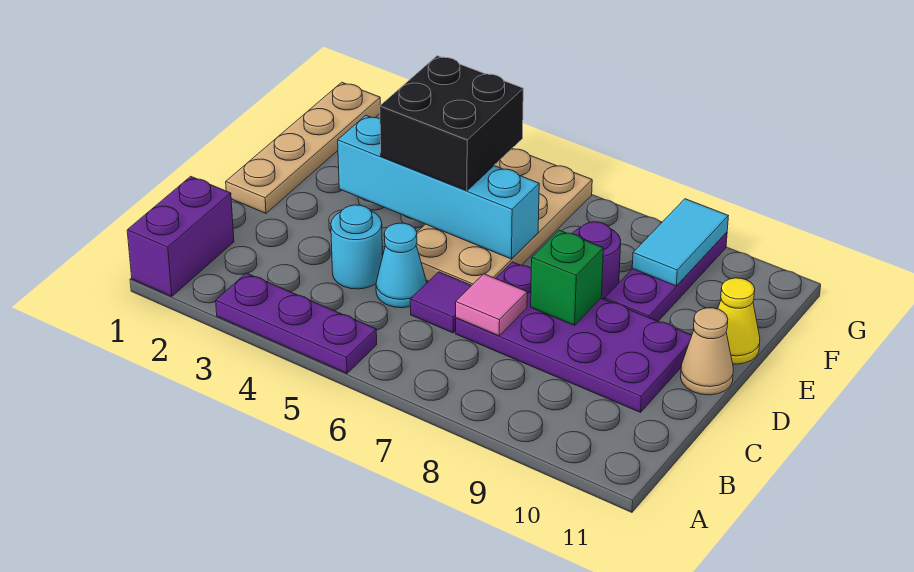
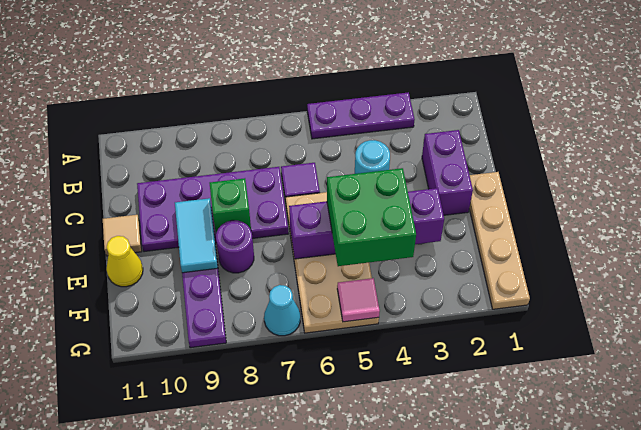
purple brick A1:B1 level 1 -> purple brick C2:D2 level 1
cyan cone C5 level 1 -> cyan cone G7 level 1
pink tile C7 level 2 -> pink tile G5 level 2
tan cone D11 level 1 -> tan tile D11 level 1
cyan brick E3:E6 level 2 -> purple brick E3:E6 level 2
black brick E4:F5 level 3 -> green brick E4:F5 level 3
cyan tile F9:G9 level 2 -> cyan tile D9:E9 level 2

